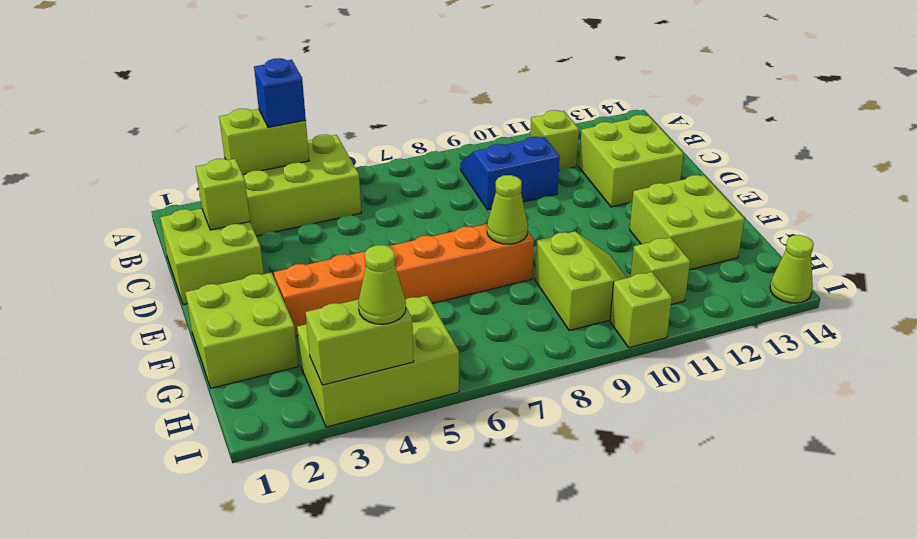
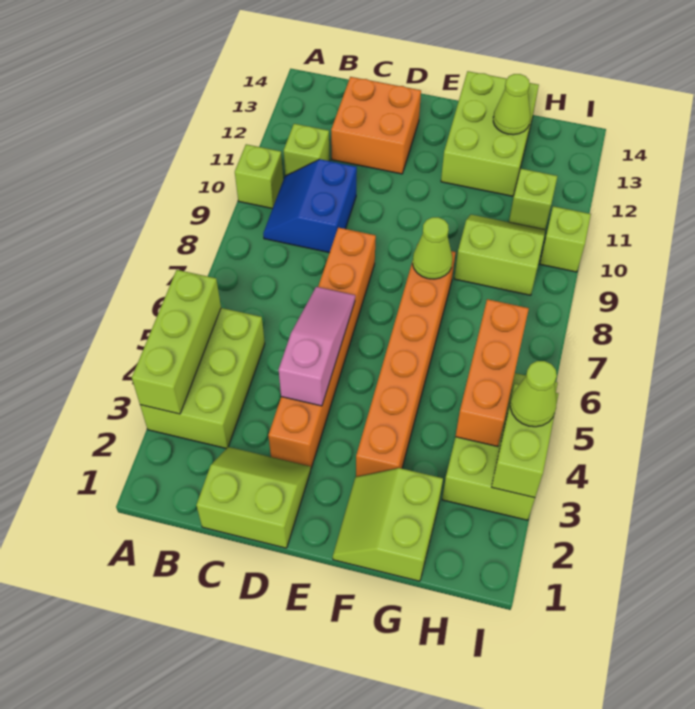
lime brick A3:A4 level 2 -> lime brick A3:A5 level 2
blue brick A4 level 3 -> none
lime brick C1:D2 level 1 -> lime slope C1:D2 level 1 top 1
lime brick C2 level 2 -> lime brick A10 level 1
lime brick C12:D13 level 1 -> orange brick C12:D13 level 1
none -> orange brick D3:D8 level 1
none -> pink slope D4:D6 level 2 top 4
lime brick F1:G2 level 1 -> lime slope F1:G2 level 1 top G
lime brick F12:G13 level 1 -> lime brick F12:G14 level 1
none -> orange brick H4:H6 level 2
lime cone I14 level 1 -> lime cone G13 level 2

